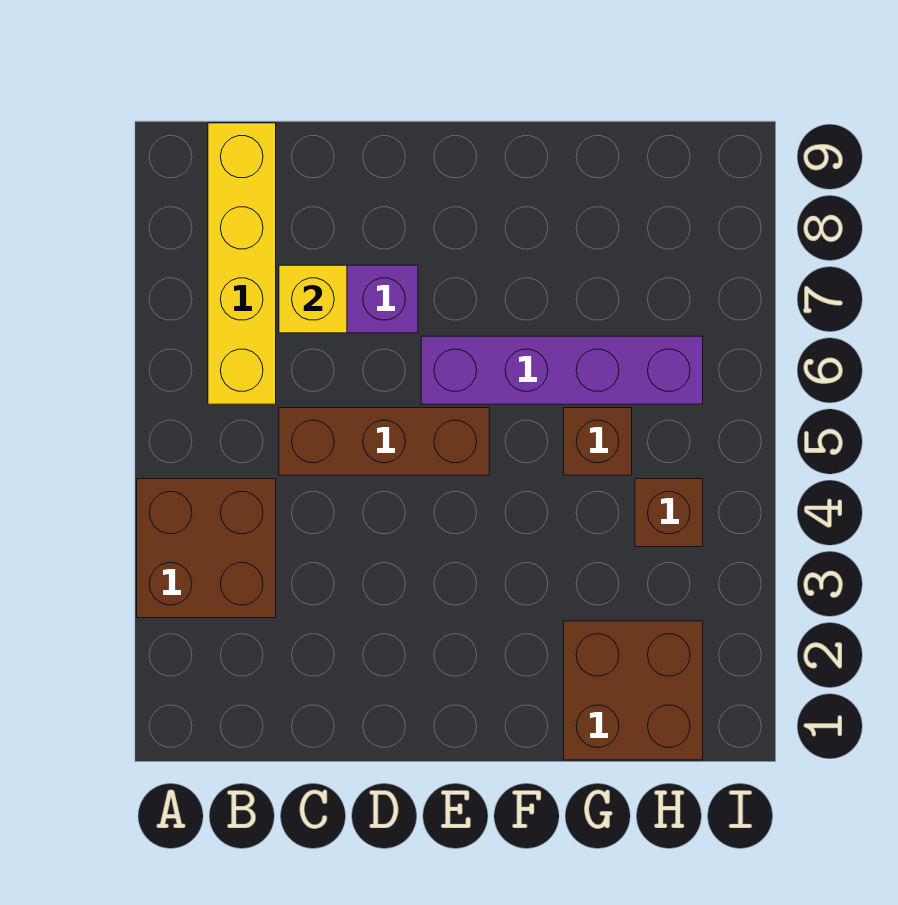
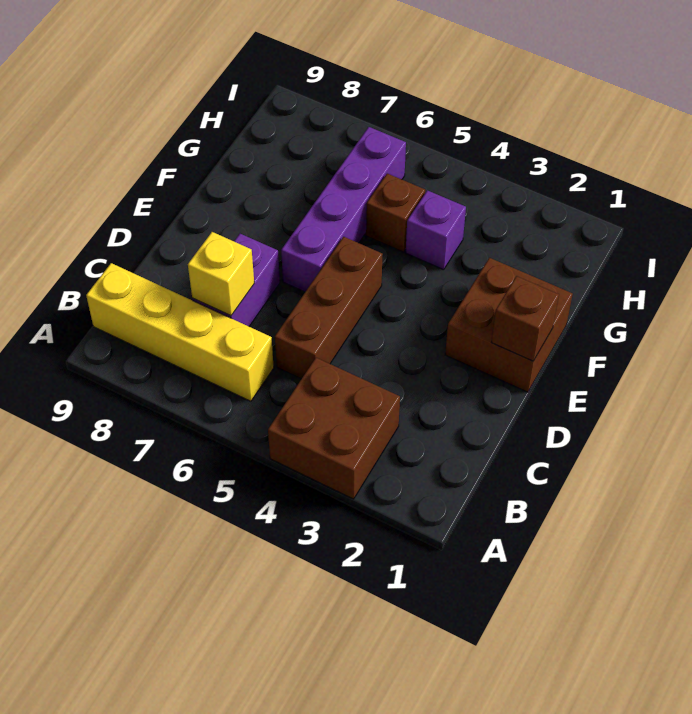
brown brick G1:H2 level 1 -> brown brick E1:F2 level 1
none -> purple brick G4 level 1
brown brick H4 level 1 -> brown brick E1 level 2

